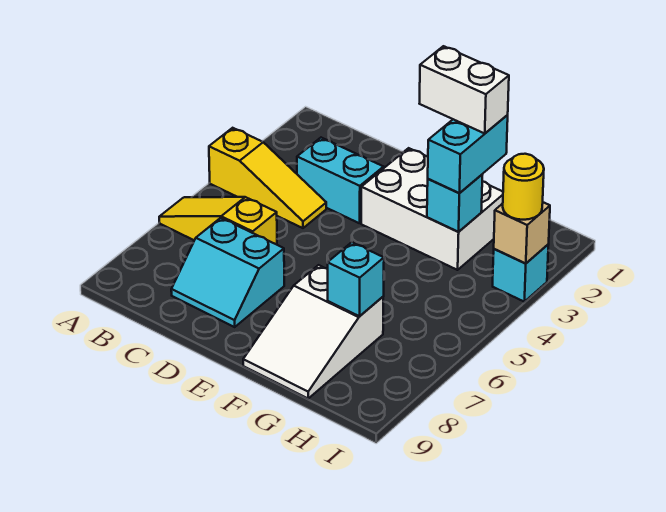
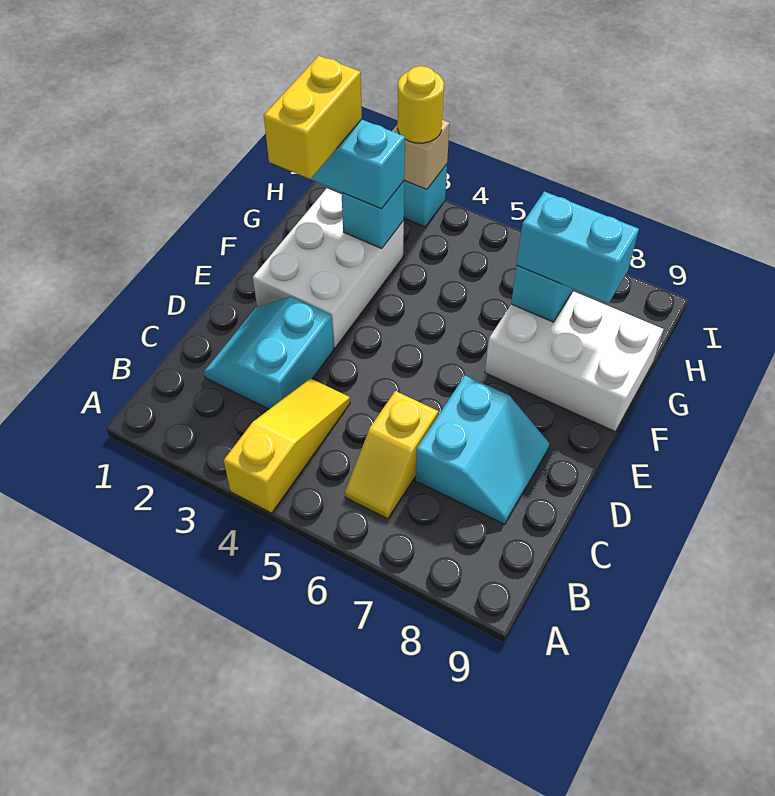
yellow slope A6:C6 level 1 top C -> yellow slope B6:C6 level 1 top C
white brick F2:G2 level 4 -> yellow brick F2:G2 level 4
white slope F7:G9 level 1 top 7 -> white brick F7:G9 level 1
none -> cyan brick G7:G8 level 3

